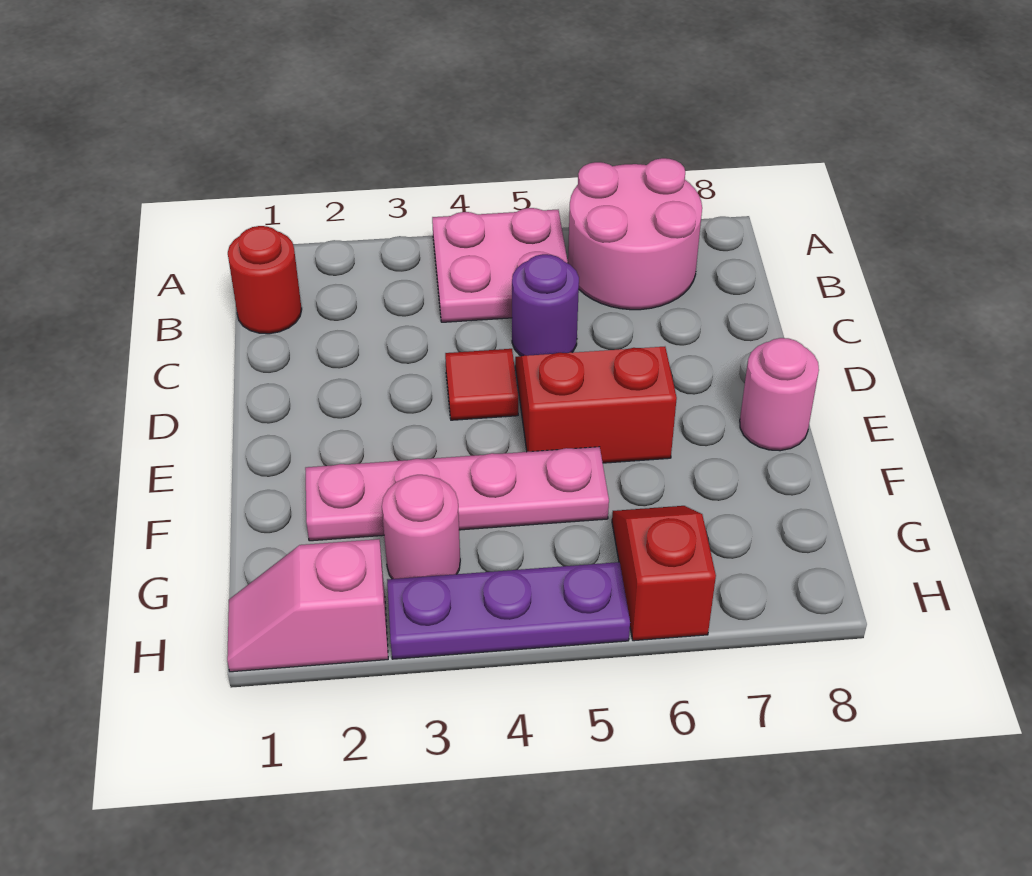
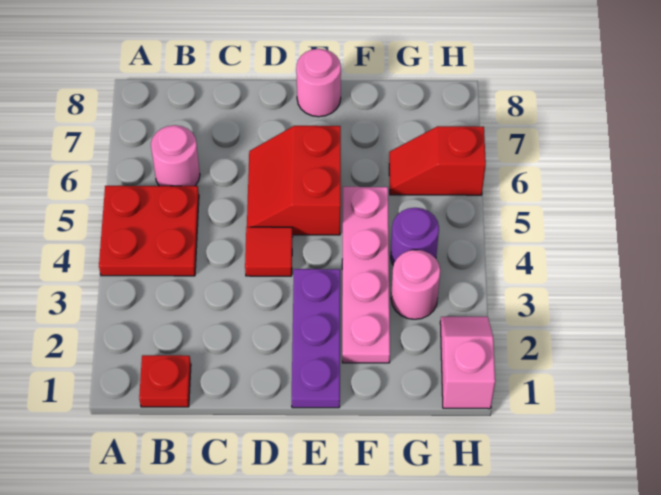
pink plate A4:B5 level 1 -> red plate A4:B5 level 1
pink round brick A6:B7 level 1 -> pink round brick B6 level 1
red round brick B1 level 1 -> red plate B1 level 1
purple round brick C5 level 1 -> purple round brick G4 level 1
pink slope H1:H2 level 1 top 2 -> pink slope H1:H2 level 1 top 1
purple plate H3:H5 level 1 -> purple plate E1:E3 level 1

